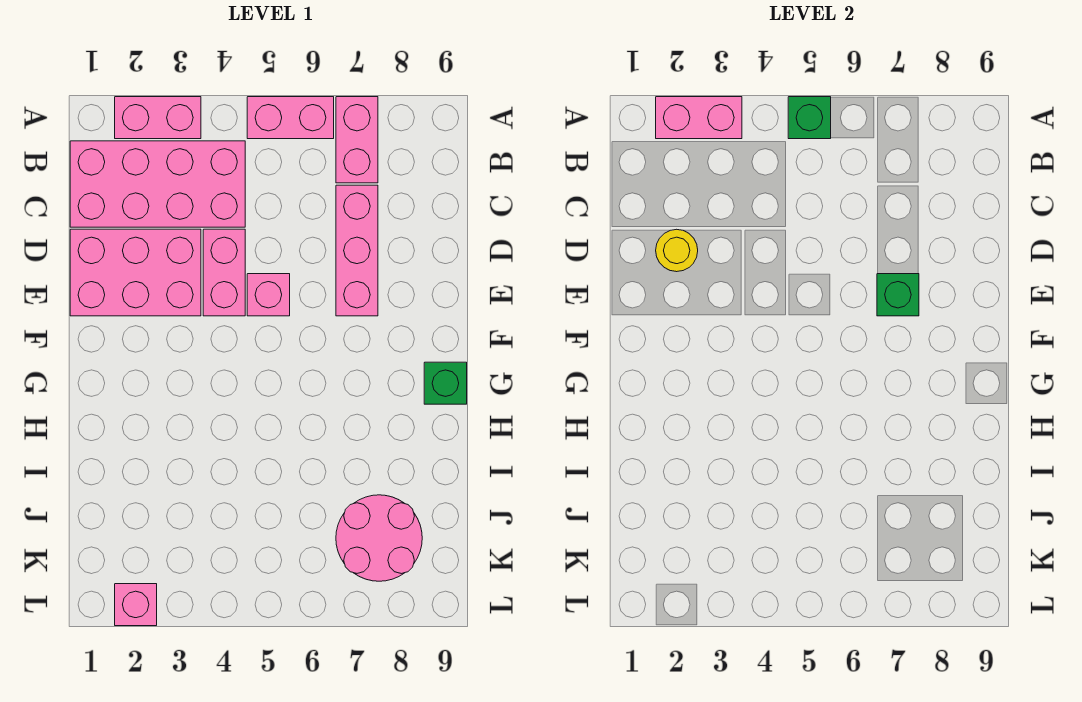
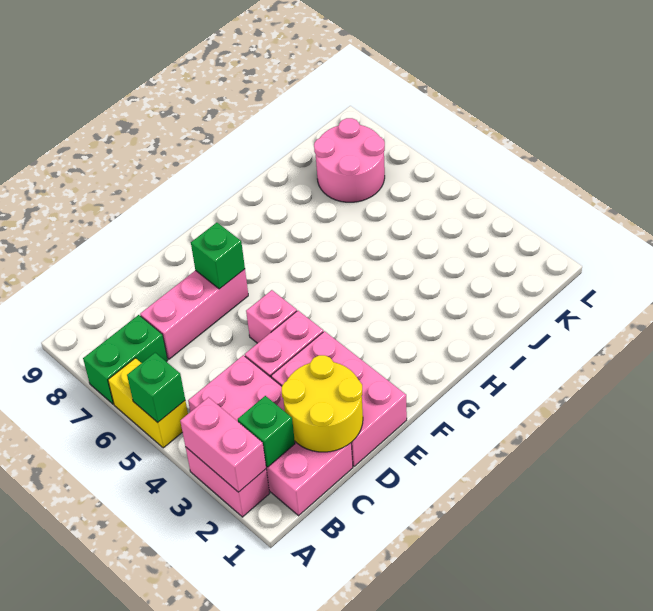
pink brick A5:A6 level 1 -> yellow brick A5:A6 level 1
pink brick A7:B7 level 1 -> green brick A7:B7 level 1
yellow round brick D2 level 2 -> yellow round brick C1:D2 level 2
green brick G9 level 1 -> green brick B2 level 2
pink brick L2 level 1 -> none

